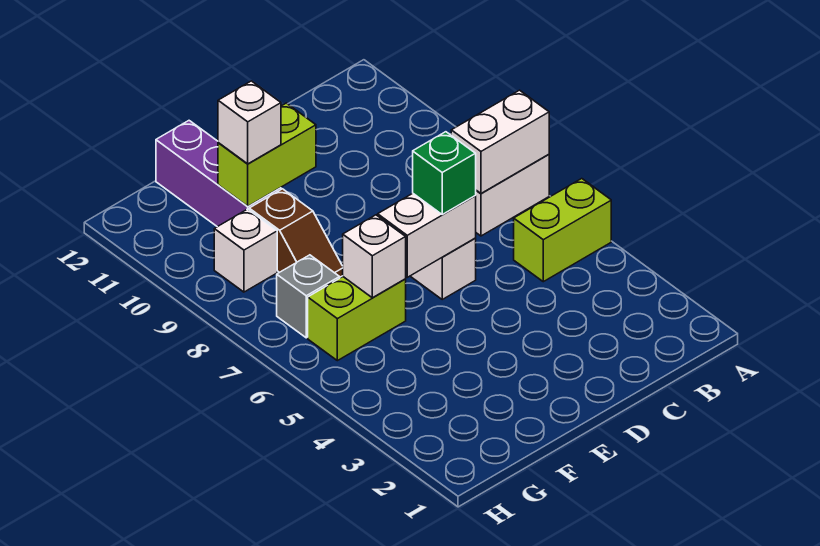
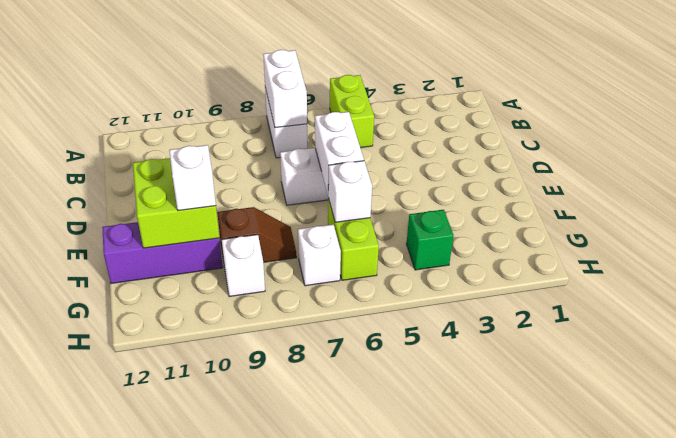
green brick D6 level 3 -> green brick G4 level 1
lime brick E10:F10 level 2 -> lime brick E10:F11 level 2
grey brick G7 level 1 -> white brick G7 level 1

